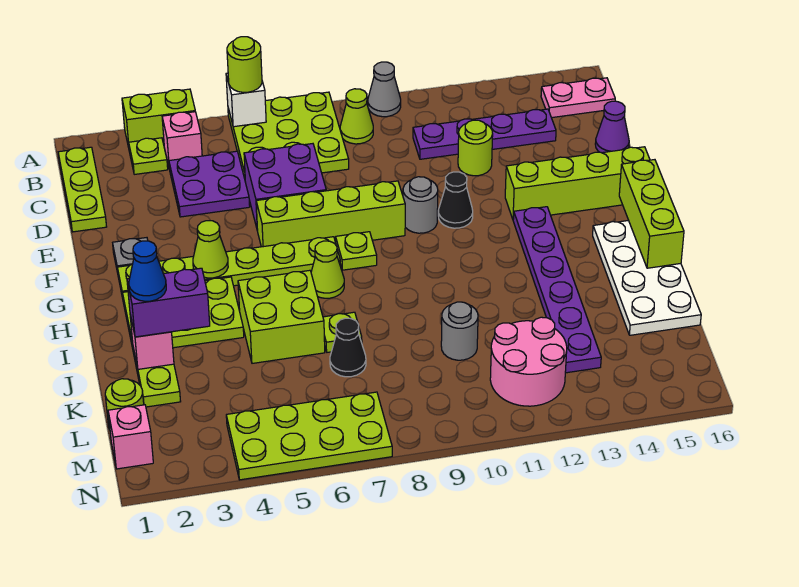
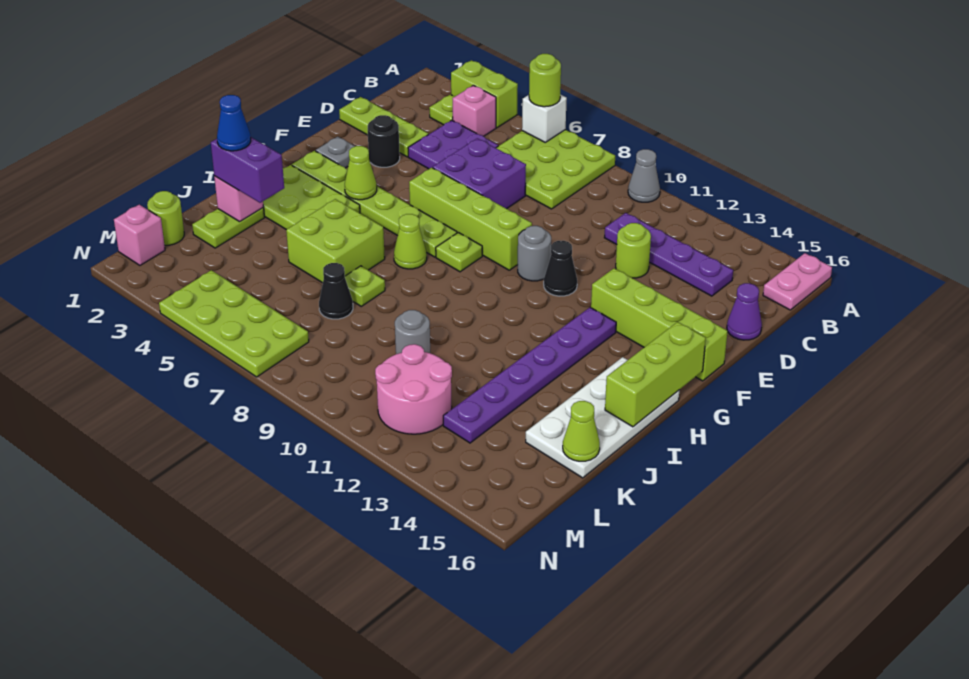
lime plate B1:D1 level 1 -> lime plate D1:D3 level 1
lime cone B9 level 1 -> lime cone K16 level 2
pink plate B15:B16 level 1 -> pink plate A16:B16 level 1
none -> black round brick E3 level 1

